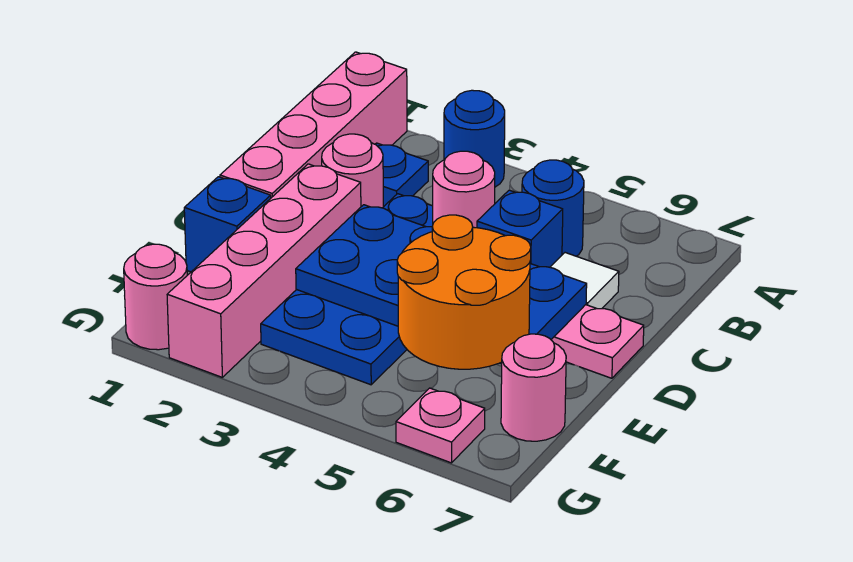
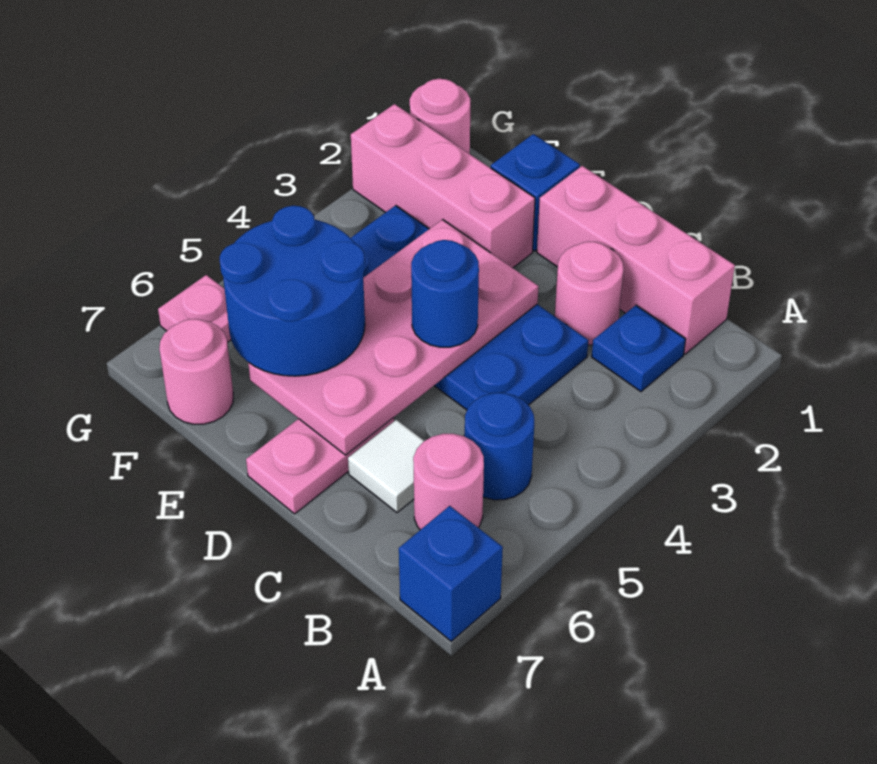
pink brick A1:D1 level 1 -> pink brick B1:D1 level 1
blue round brick A3 level 1 -> blue round brick D4 level 3
pink round brick C4 level 2 -> pink round brick B6 level 1
blue brick C5 level 1 -> blue brick A7 level 1
pink brick D2:G2 level 1 -> pink brick E2:G2 level 1
blue plate D3:E6 level 2 -> pink plate D3:E6 level 2
orange round brick E5:F6 level 3 -> blue round brick E5:F6 level 3

